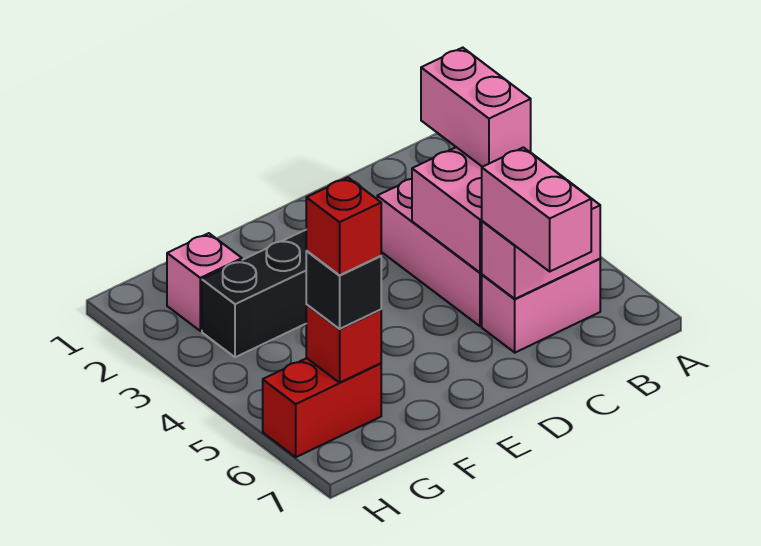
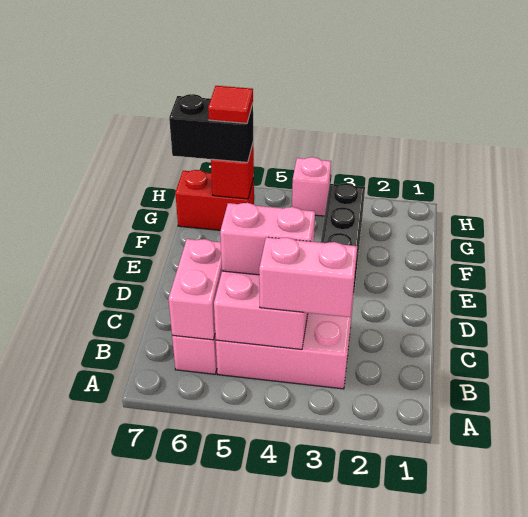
pink brick C6:C7 level 3 -> pink brick C4:C5 level 3
pink brick G2 level 1 -> pink brick H4 level 1
red brick G6:H6 level 1 -> red brick G6:G7 level 1
black brick G6 level 3 -> black brick G6:G7 level 3
red brick G6 level 4 -> red tile G6 level 4

